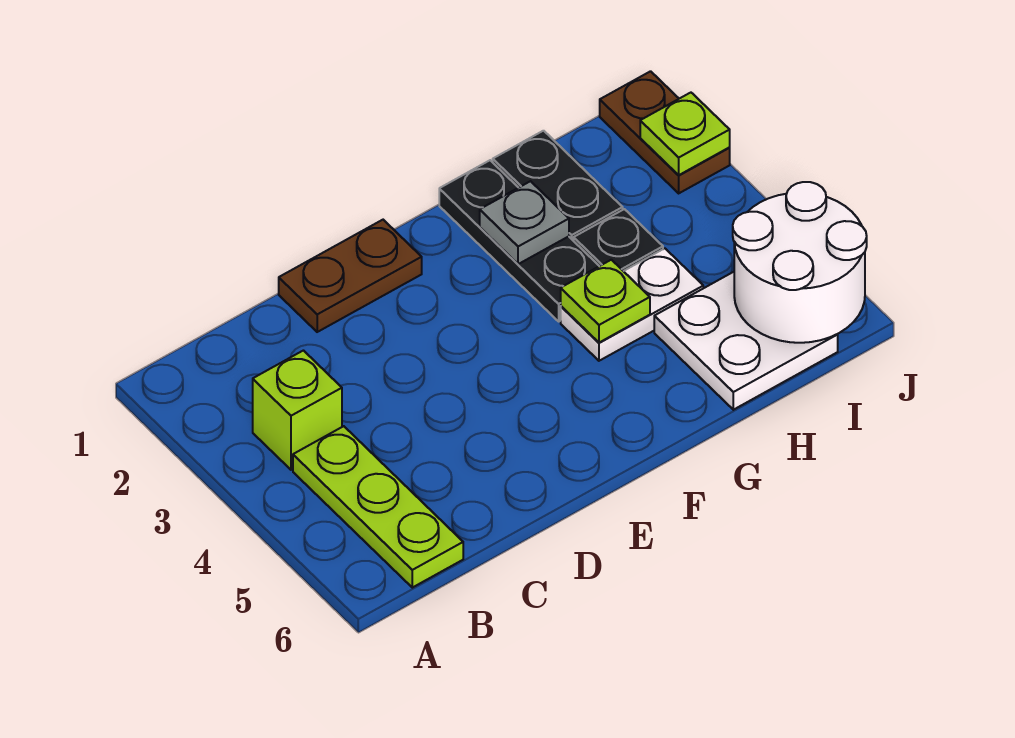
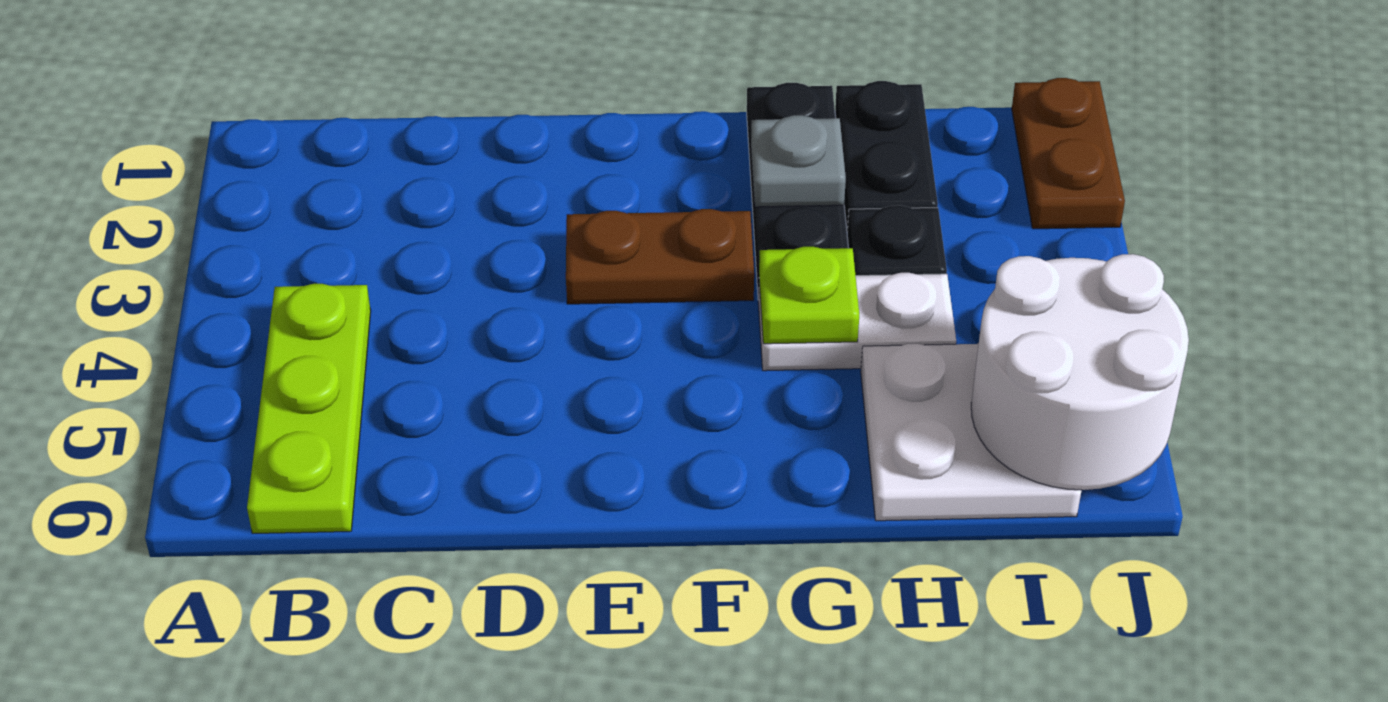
lime brick B3 level 1 -> none
brown plate D1:E1 level 1 -> brown plate E3:F3 level 1
lime plate J2 level 2 -> none

